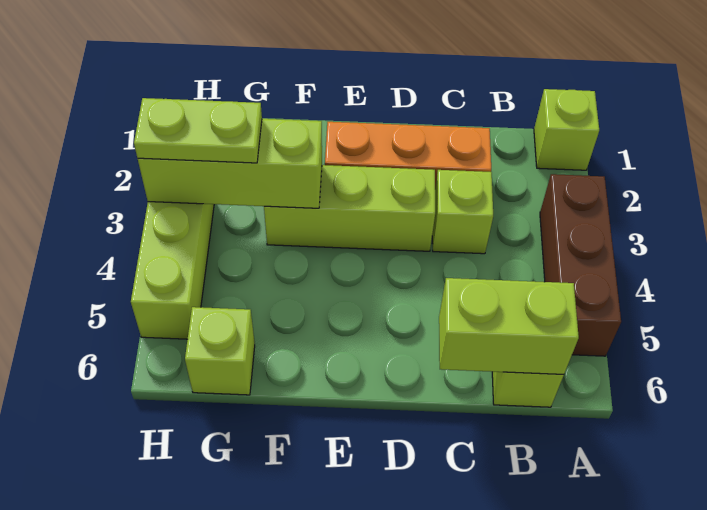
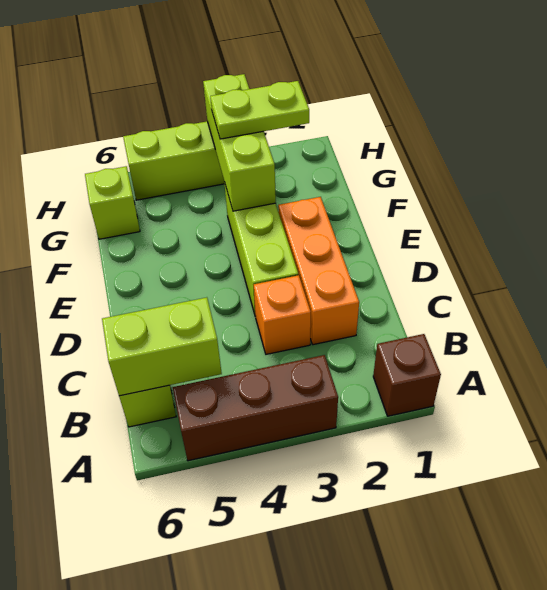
lime brick A1 level 1 -> brown brick A1 level 1
lime brick B6:C6 level 2 -> lime brick B5:B6 level 2
lime brick C3 level 1 -> orange brick C3 level 1
lime plate G3:H3 level 3 -> lime plate G2:G3 level 3

